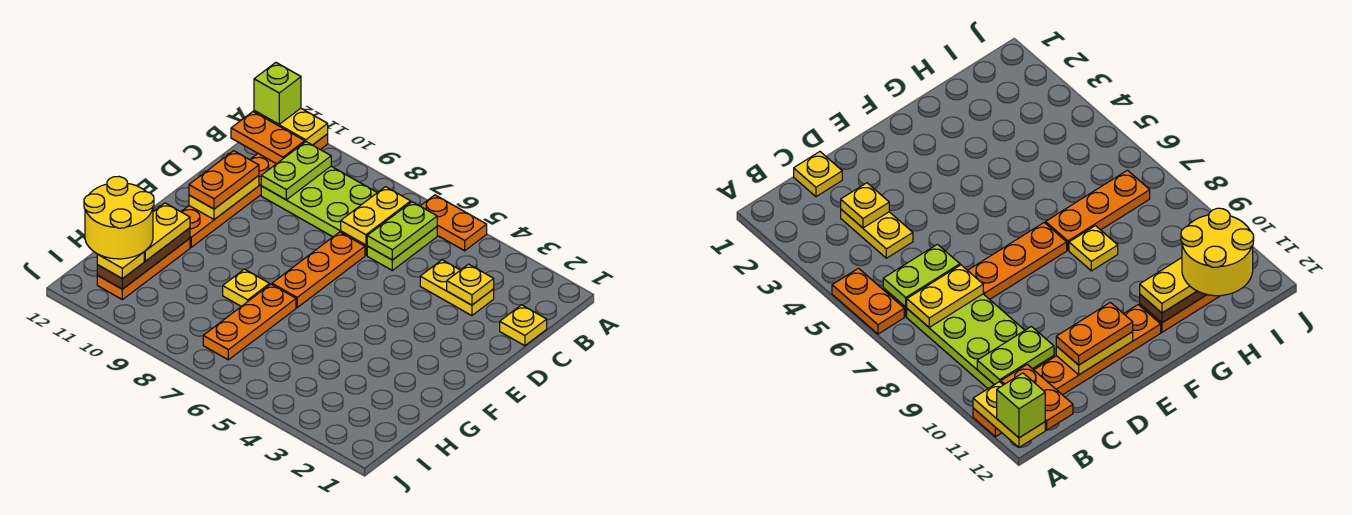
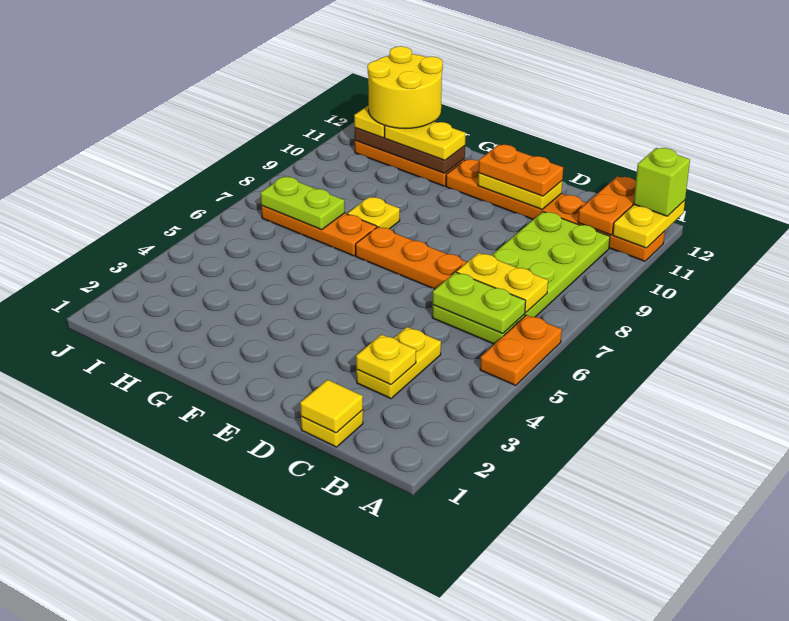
lime plate B10:C10 level 2 -> lime plate H7:I7 level 2
none -> yellow tile C1 level 2

